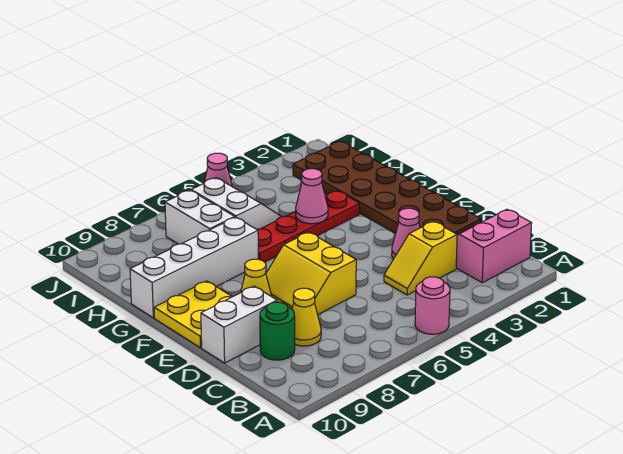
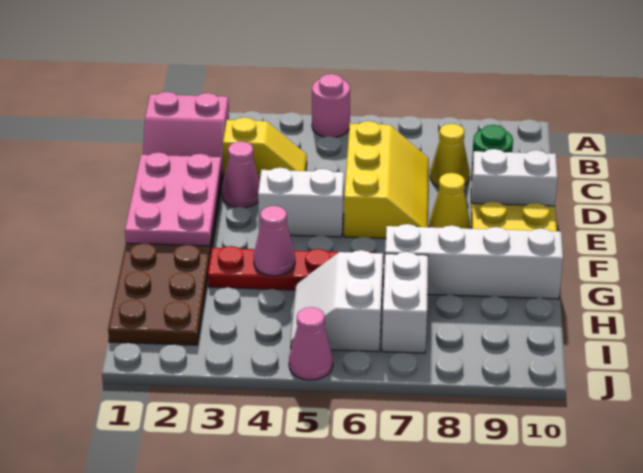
none -> pink plate D1:F2 level 2
yellow slope D6:E7 level 1 top 6 -> yellow slope C6:E7 level 1 top 6
none -> white brick E4:E5 level 1

